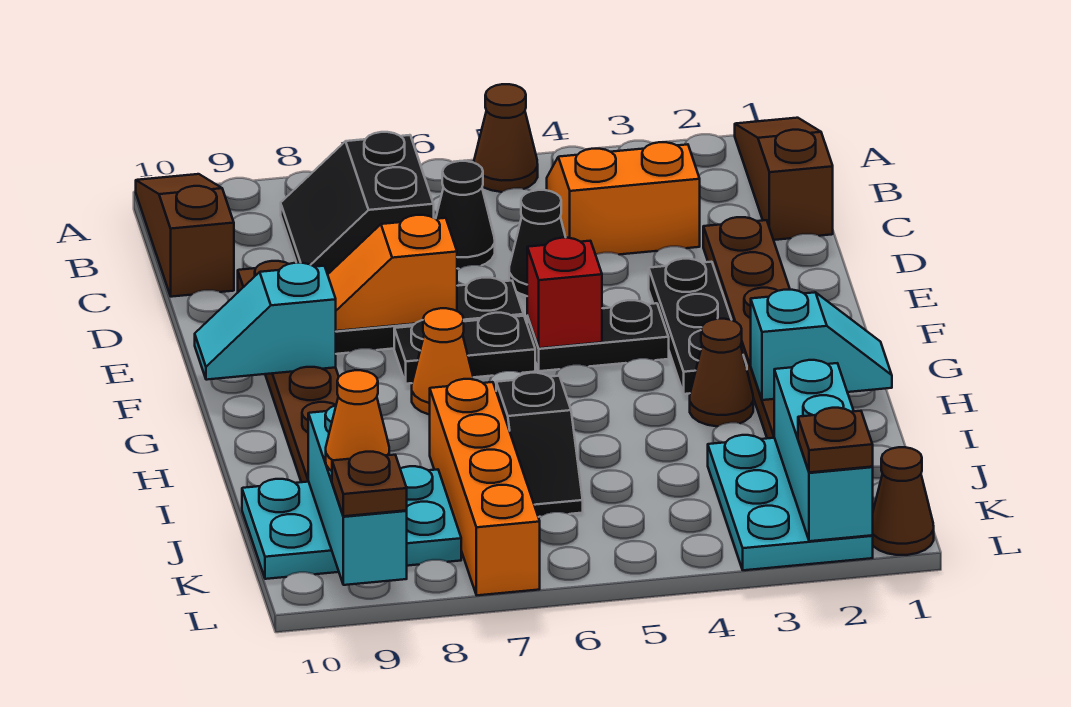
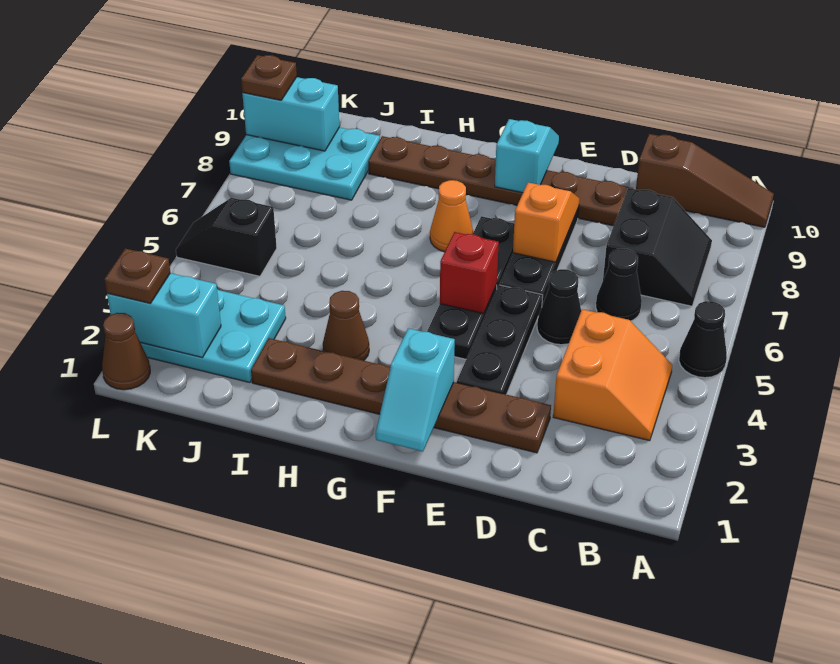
brown slope A1:C1 level 1 top C -> none
brown cone A5 level 1 -> black cone A5 level 1
black slope B7:C8 level 1 top 7 -> black slope B7:C8 level 1 top C
black plate E3:G3 level 1 -> black plate E3:E5 level 1
cyan slope H1:H2 level 2 top 2 -> cyan slope F1:F2 level 2 top 2
black slope I6:J6 level 1 top I -> black slope K5:L5 level 1 top K
orange brick I7:L7 level 1 -> none
cyan brick J2:L2 level 2 -> cyan brick K2:L2 level 2
cyan plate J8:K10 level 1 -> cyan plate J8:L9 level 1
cyan brick J9:L9 level 2 -> cyan brick K9:L9 level 2
orange cone K9 level 3 -> none

